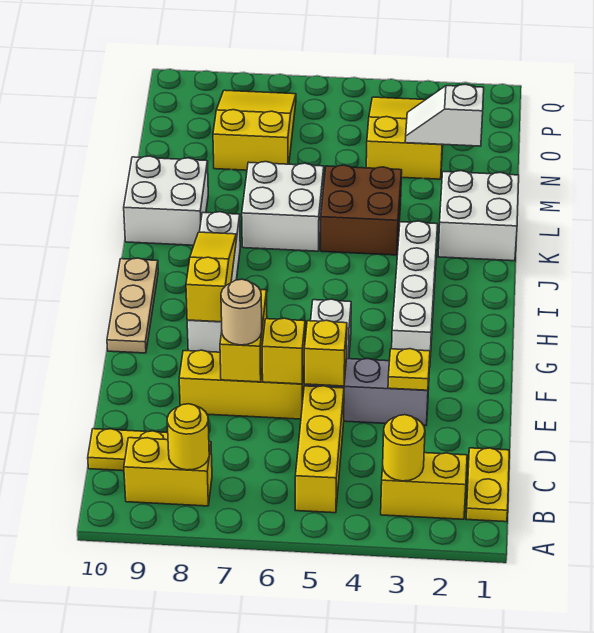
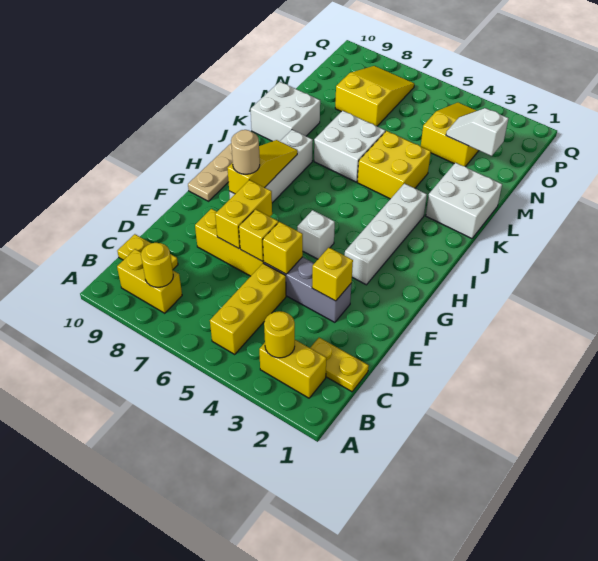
yellow plate B1:C1 level 1 -> yellow plate C1:C2 level 1
yellow plate E3 level 2 -> yellow brick E3 level 2
tan round brick E7 level 3 -> tan round brick G8 level 3
brown brick K4:L5 level 1 -> yellow brick K4:L5 level 1

